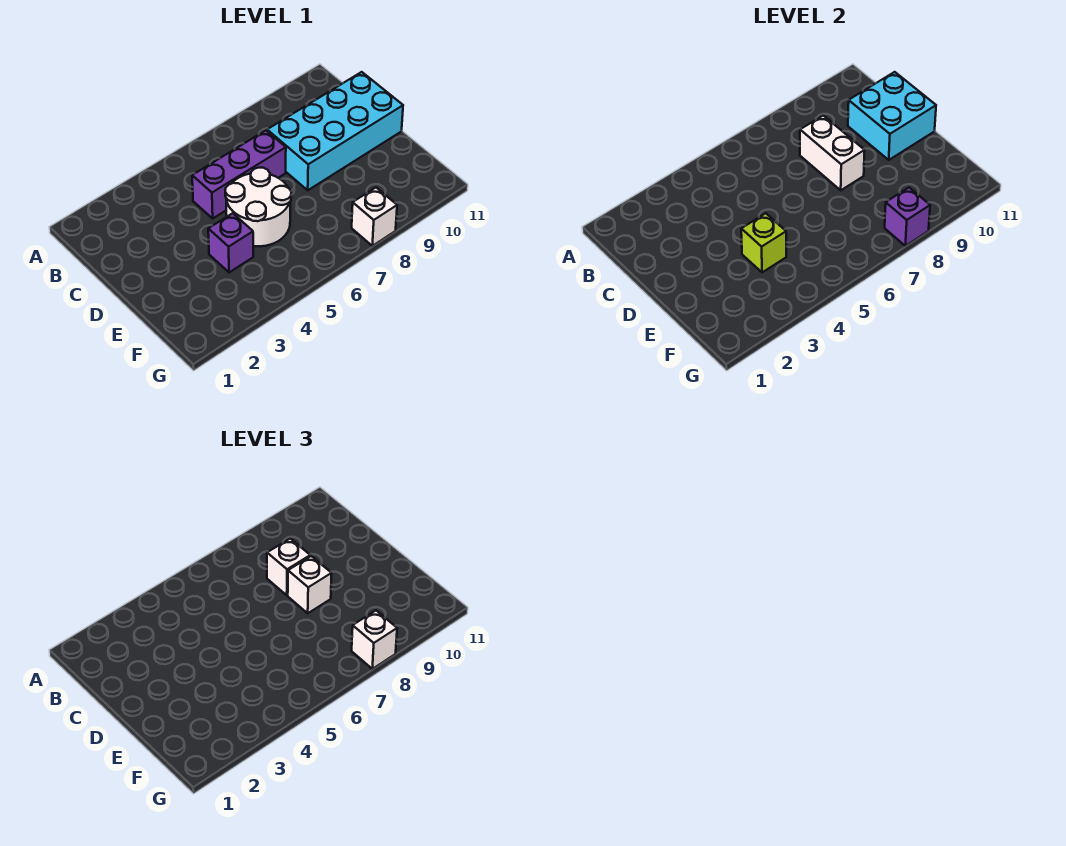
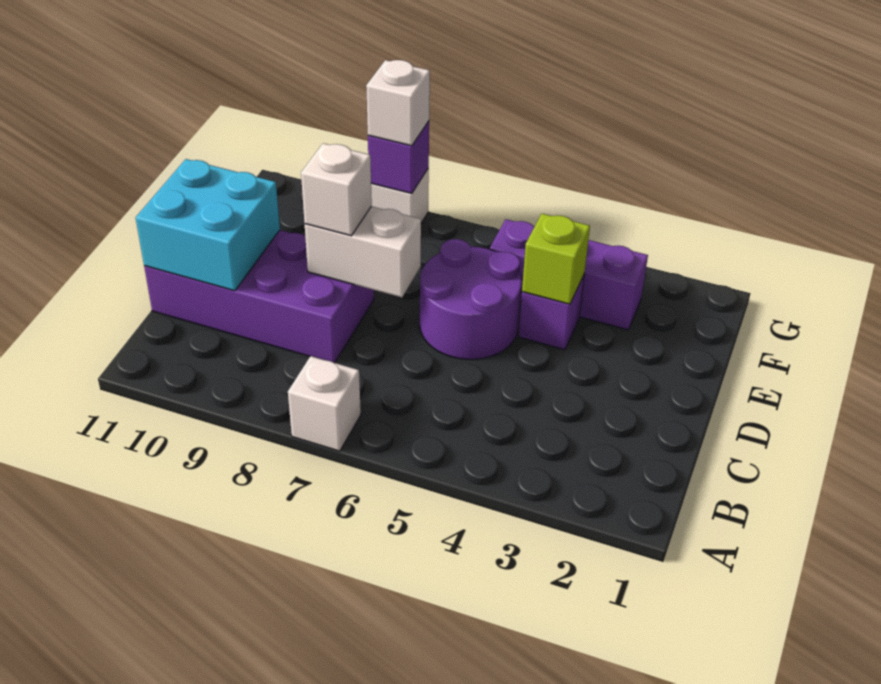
purple brick C5:C7 level 1 -> purple brick F3:F5 level 1
cyan brick C8:D11 level 1 -> purple brick C8:D11 level 1
white brick C8:D8 level 2 -> white brick D7:D8 level 2
white brick C8 level 3 -> white brick A7 level 1
white round brick D5:E6 level 1 -> purple round brick D5:E6 level 1

